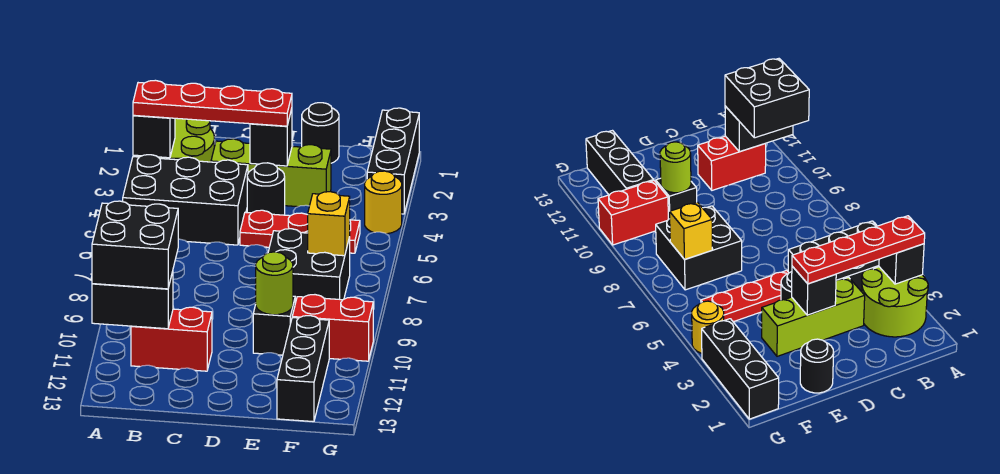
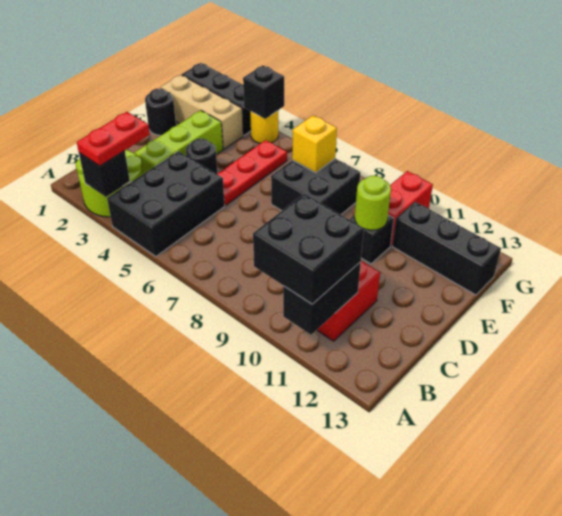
red plate A3:D3 level 3 -> red plate A3:B3 level 3
black brick D3 level 2 -> black brick G4 level 2
none -> tan brick F1:F3 level 1

